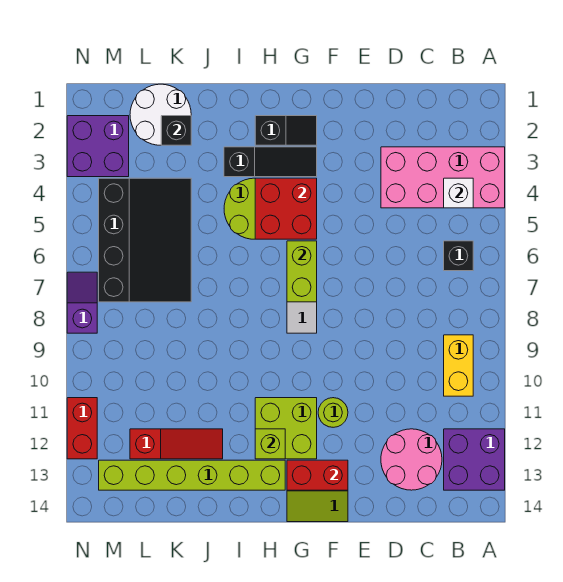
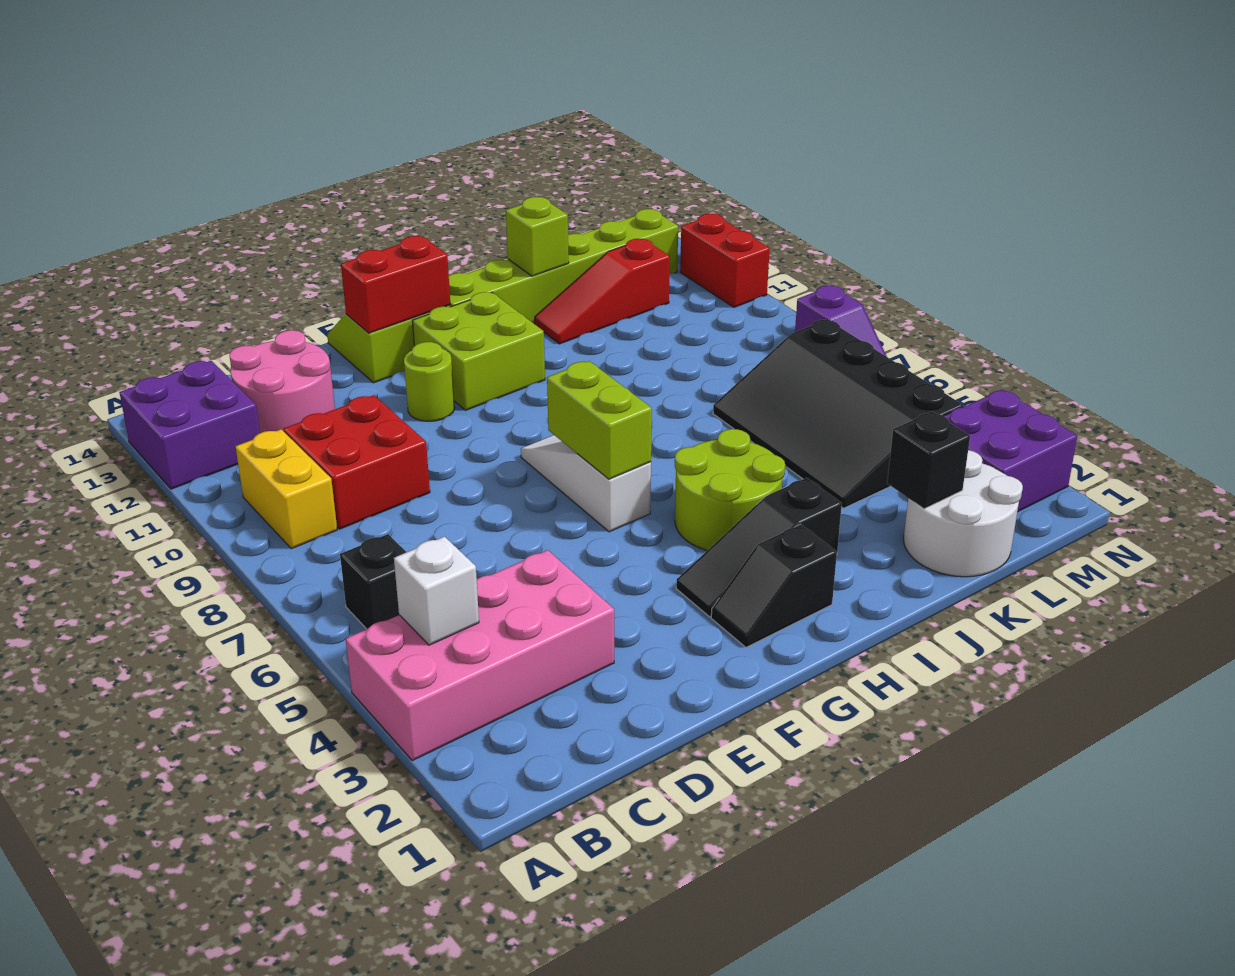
red brick G4:H5 level 2 -> red brick C9:D10 level 1
lime brick H12 level 2 -> lime brick J13 level 2

